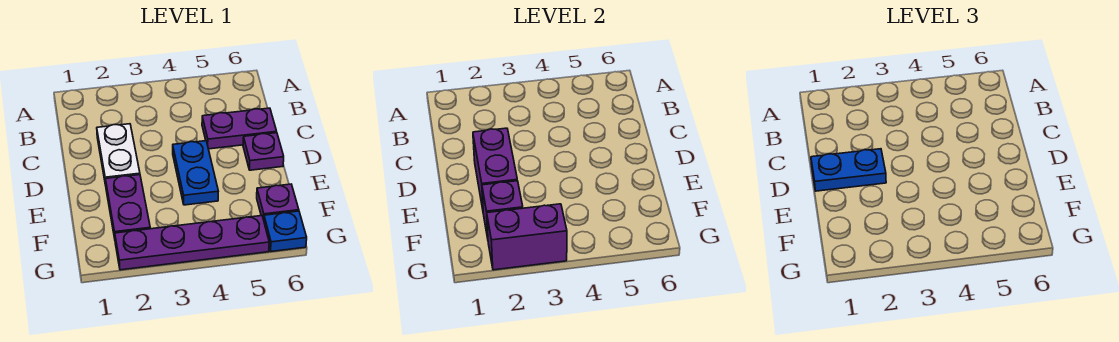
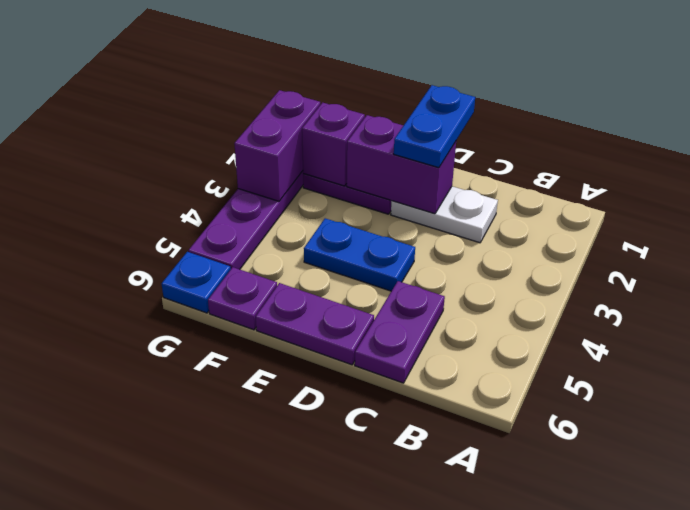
purple plate D6 level 1 -> purple plate D6:E6 level 1

